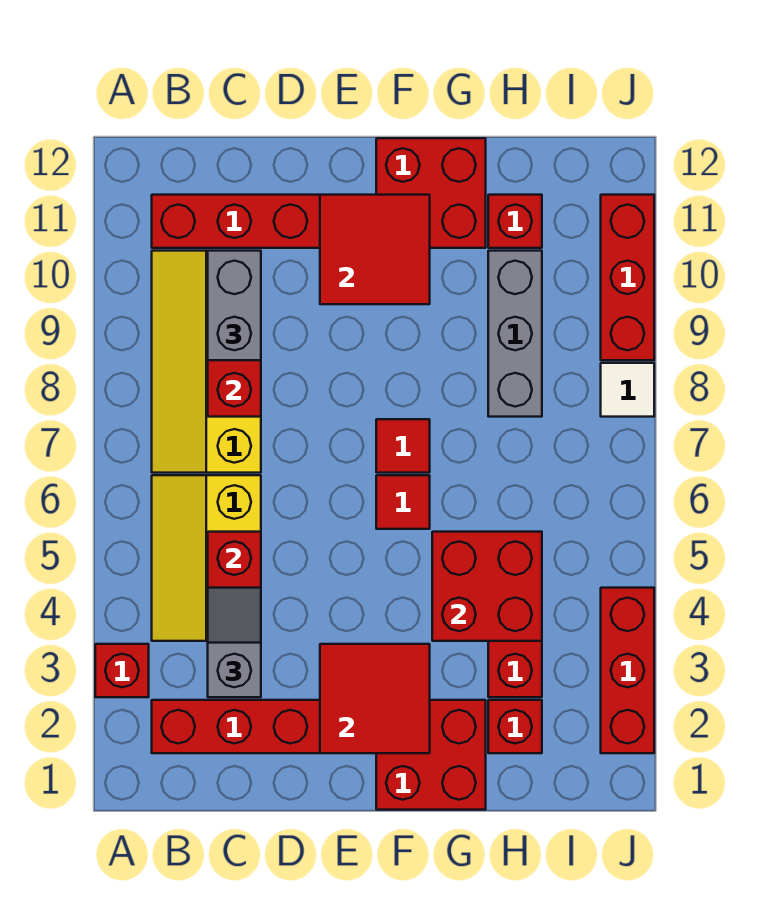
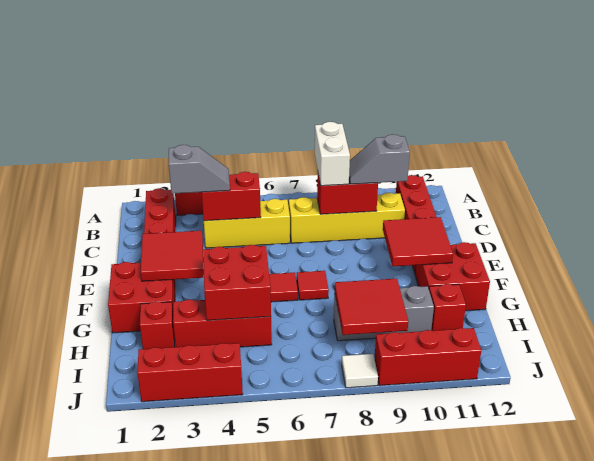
none -> white brick B8:C8 level 3
grey brick C9:C10 level 3 -> grey slope C9:C10 level 3 top 10
none -> red tile H8:I9 level 2

